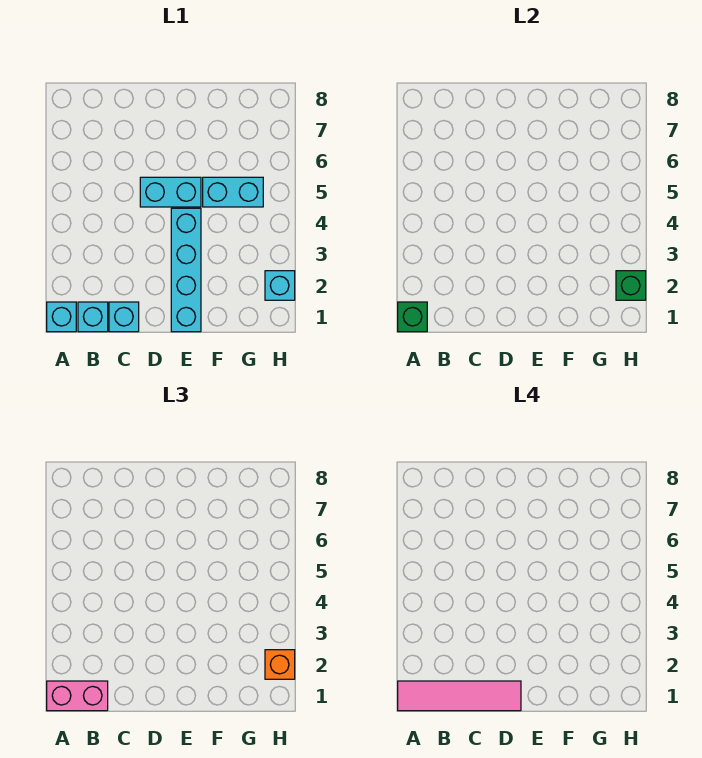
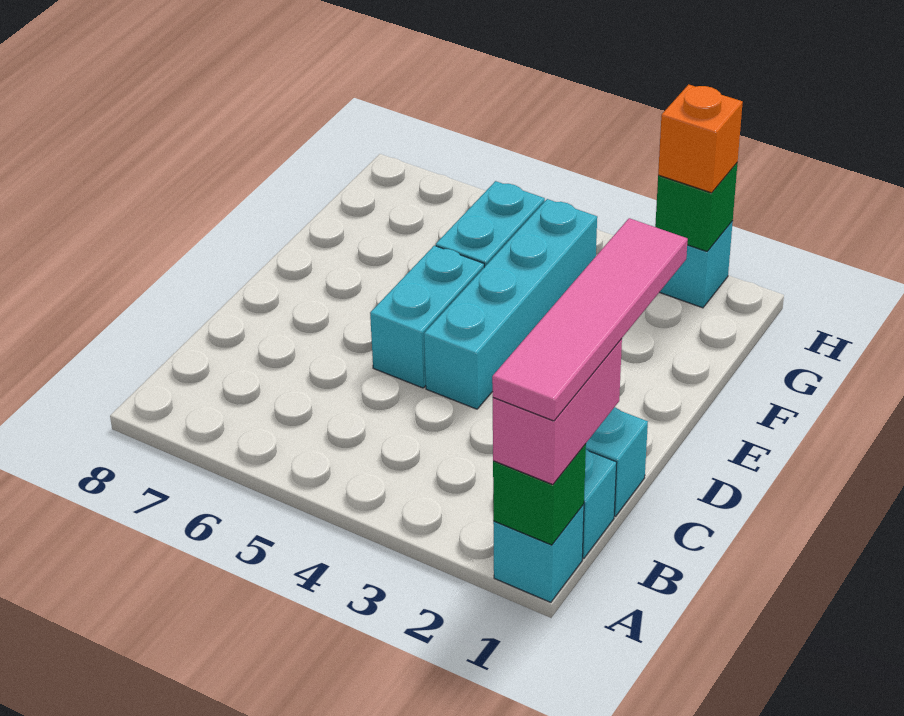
cyan brick E1:E4 level 1 -> cyan brick D4:G4 level 1

